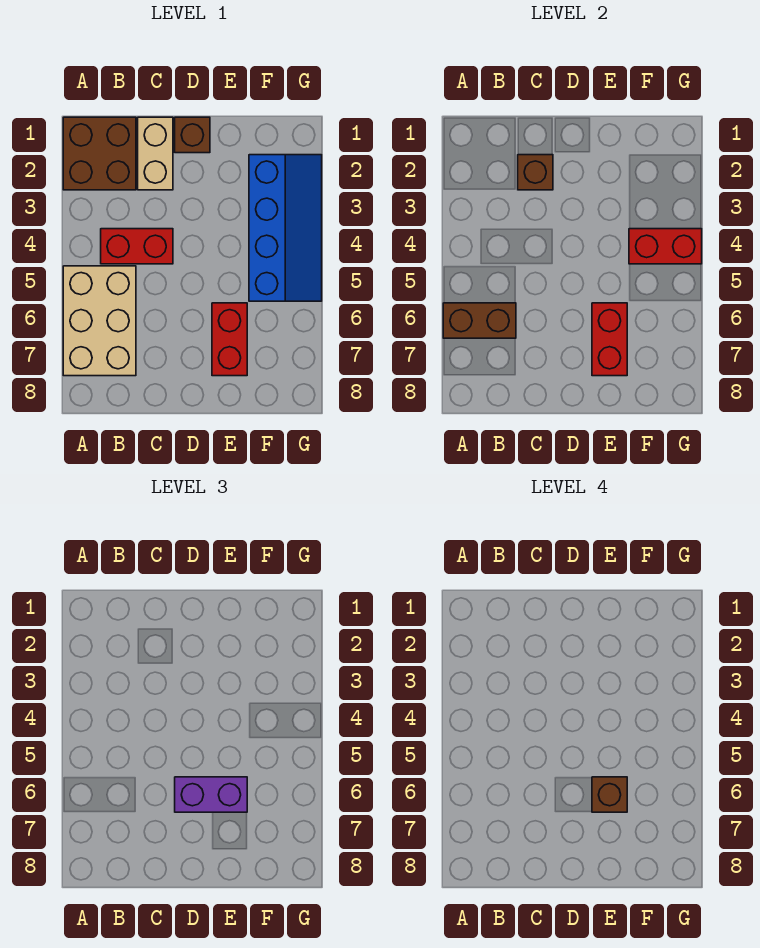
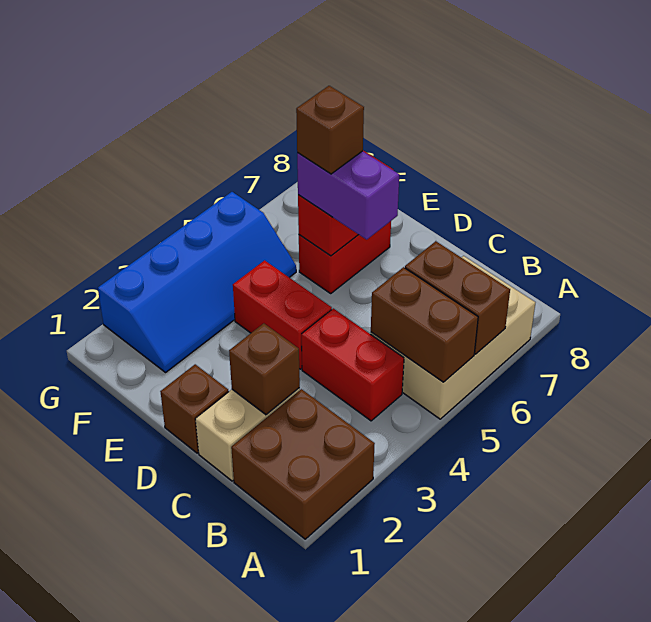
none -> brown brick A5:B5 level 2
blue slope F2:G5 level 1 top F -> blue slope F2:G5 level 1 top G
red brick F4:G4 level 2 -> red brick D4:E4 level 1

